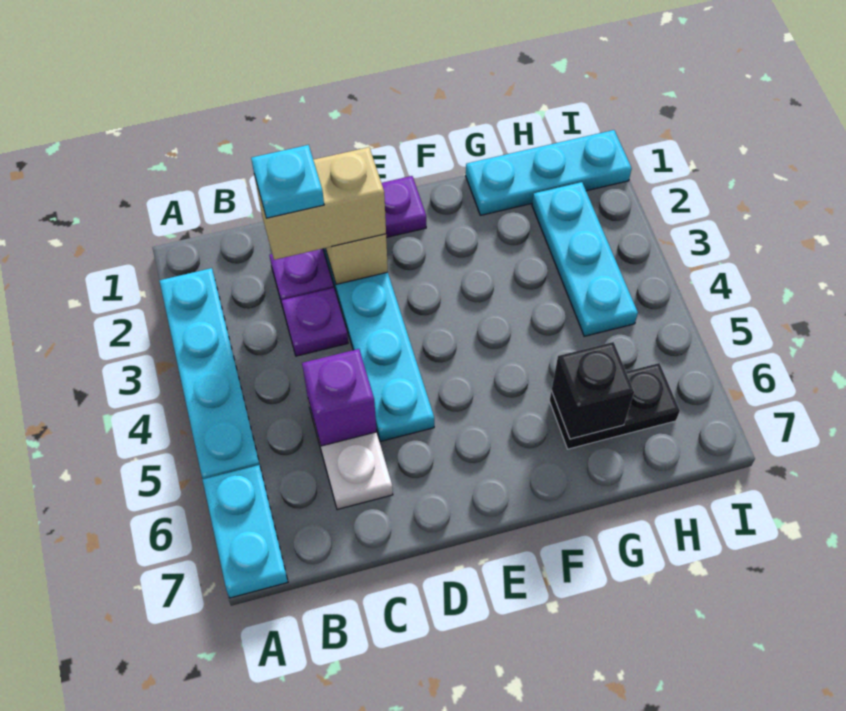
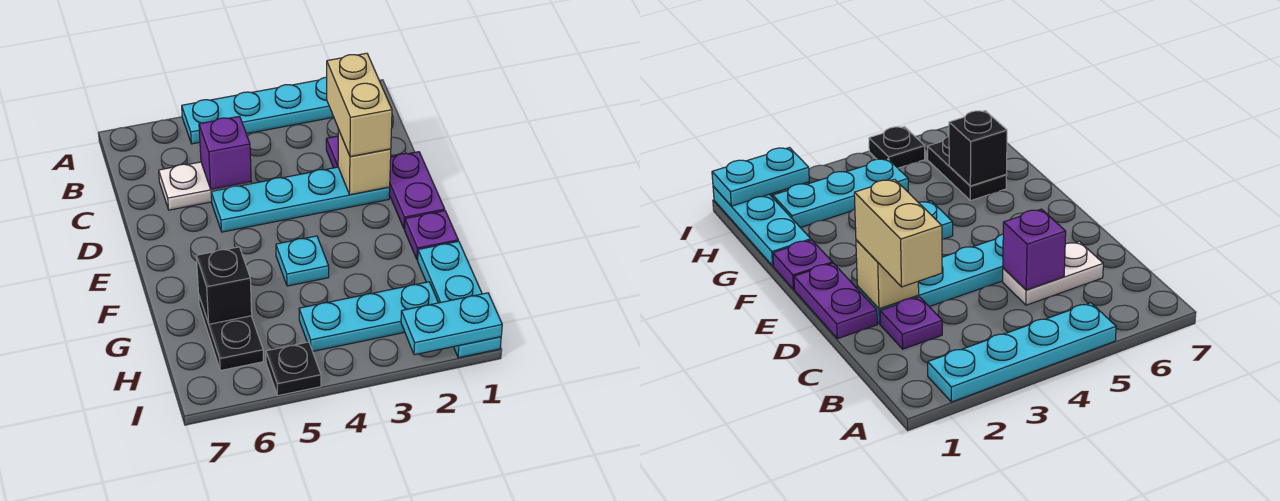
cyan plate A6:A7 level 1 -> cyan plate I1:I2 level 2
cyan plate C2 level 4 -> cyan plate F4 level 1
purple plate C3 level 1 -> purple plate F1 level 1
none -> black plate I5 level 1

